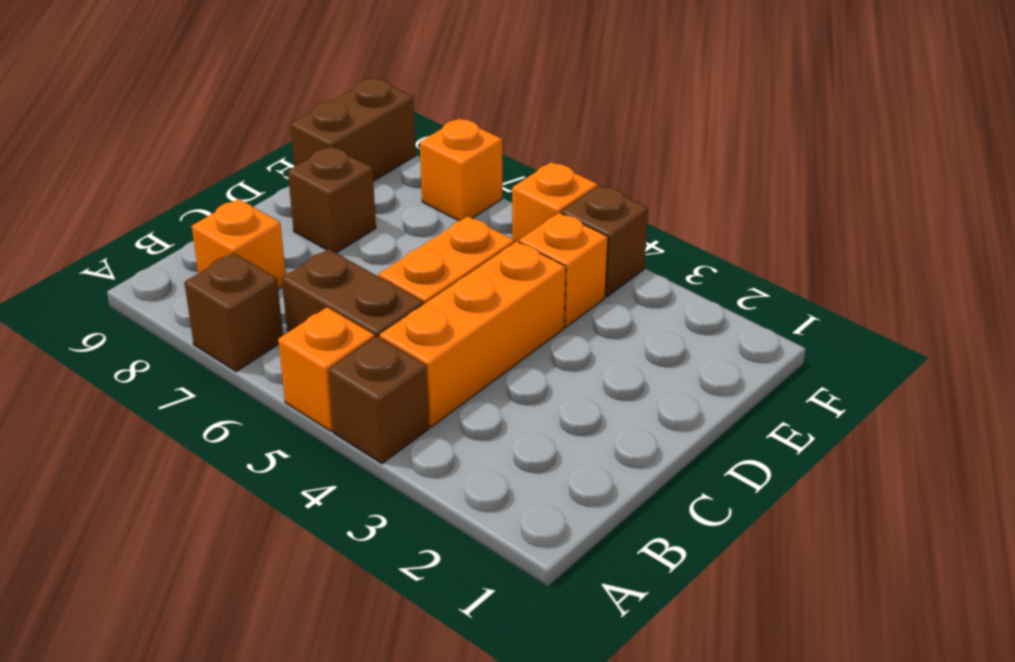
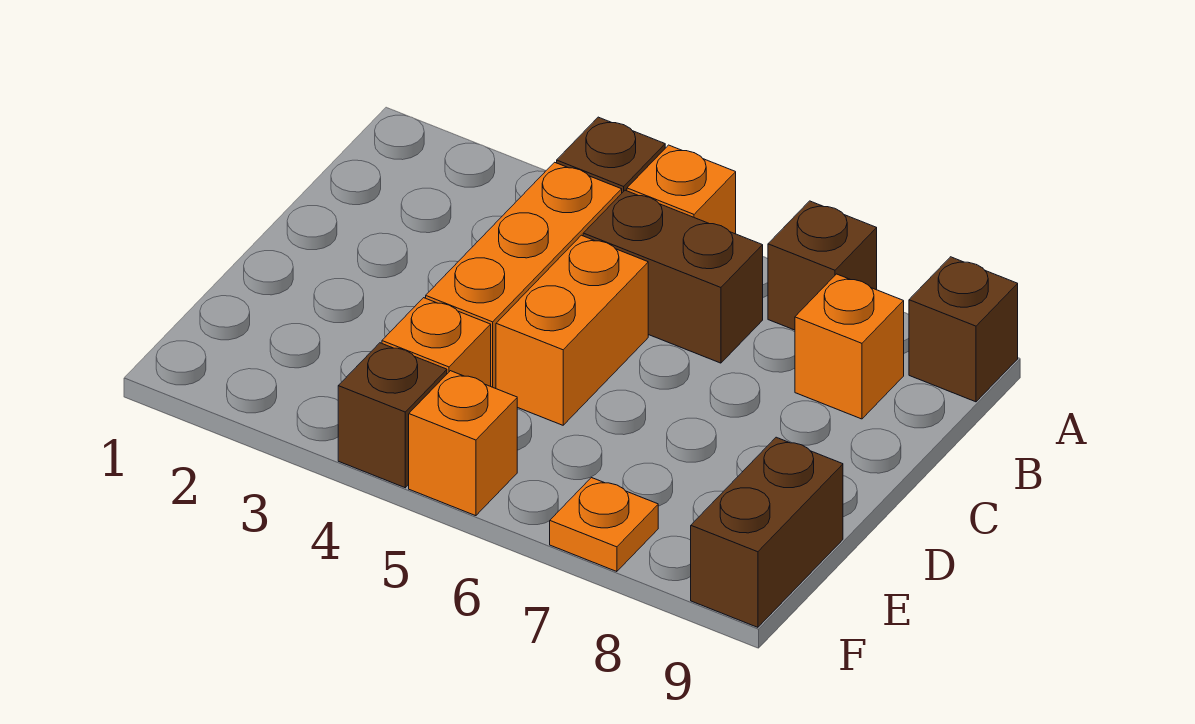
brown brick D8 level 1 -> brown brick A9 level 1
orange brick F7 level 1 -> orange plate F7 level 1

